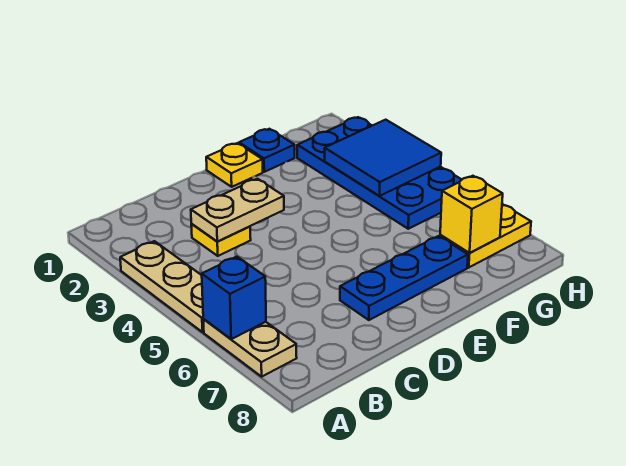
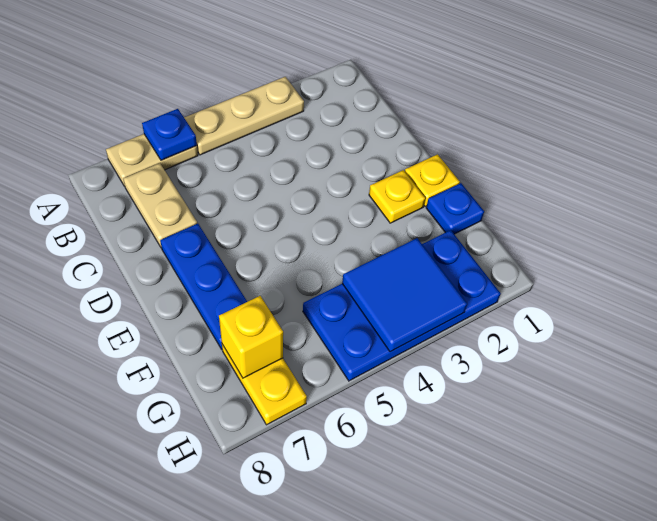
blue brick A6 level 2 -> blue plate A6 level 2
yellow plate C3 level 1 -> yellow plate E2 level 1
tan plate C3:D3 level 2 -> tan plate B7:C7 level 1

